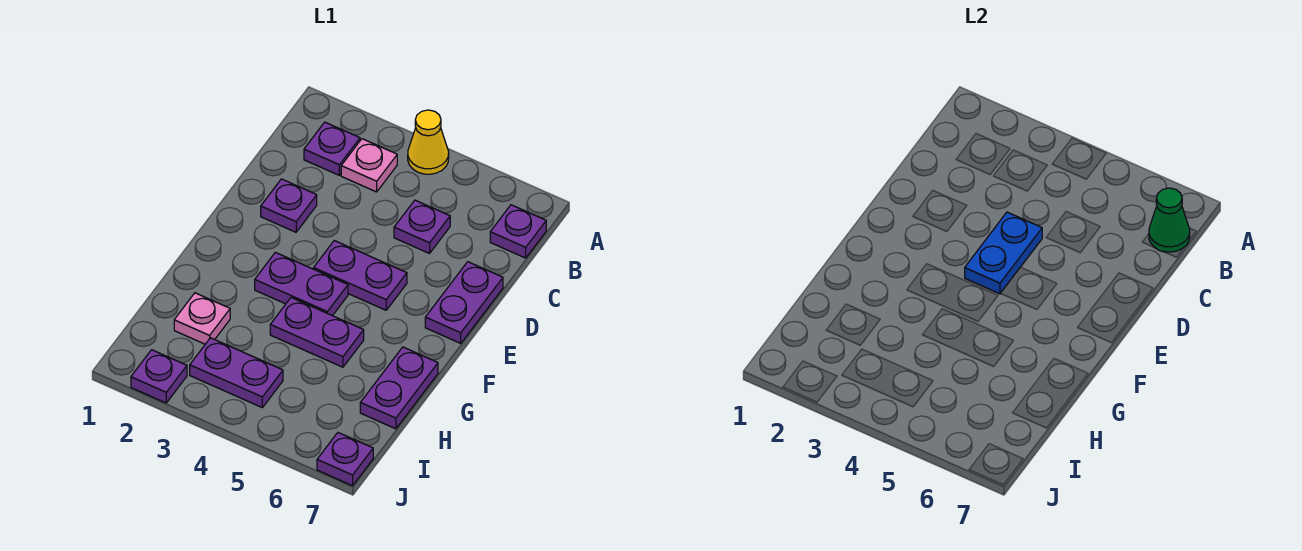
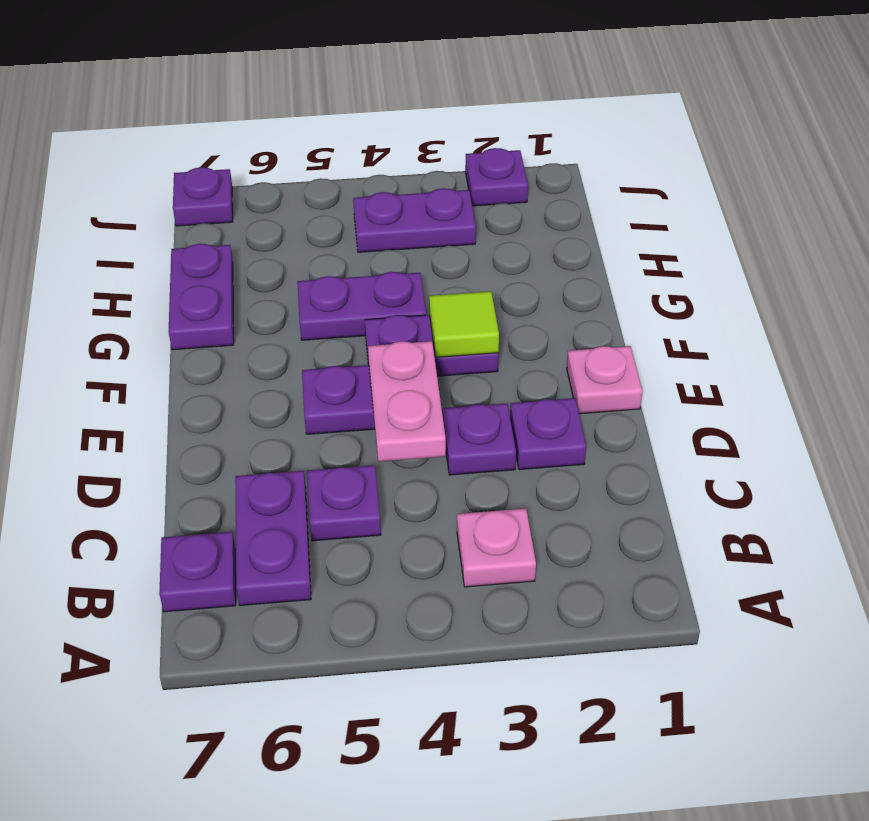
yellow cone A4 level 1 -> none
purple plate B2 level 1 -> purple plate D3 level 1
green cone B7 level 2 -> none
blue plate D4:E4 level 2 -> pink plate D4:E4 level 2
purple plate D7:E7 level 1 -> purple plate B6:C6 level 1
none -> lime tile F3 level 2
pink plate H2 level 1 -> pink plate E1 level 1

